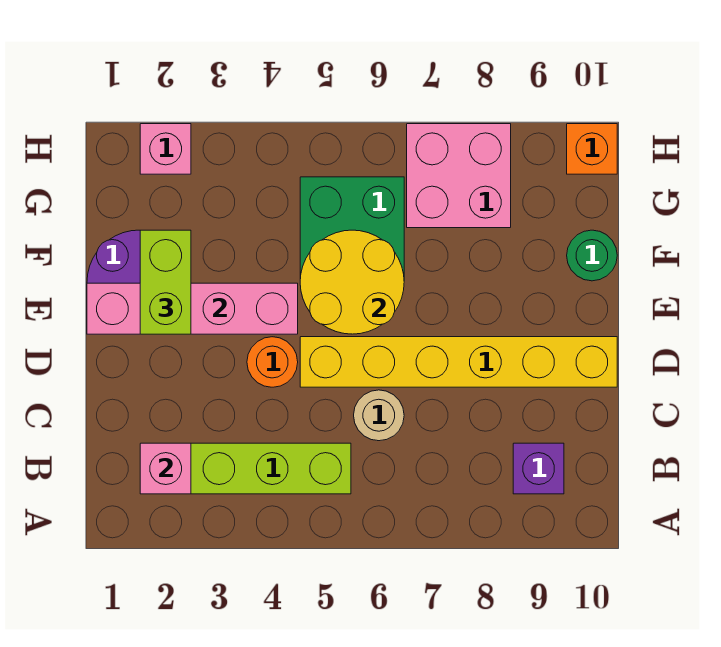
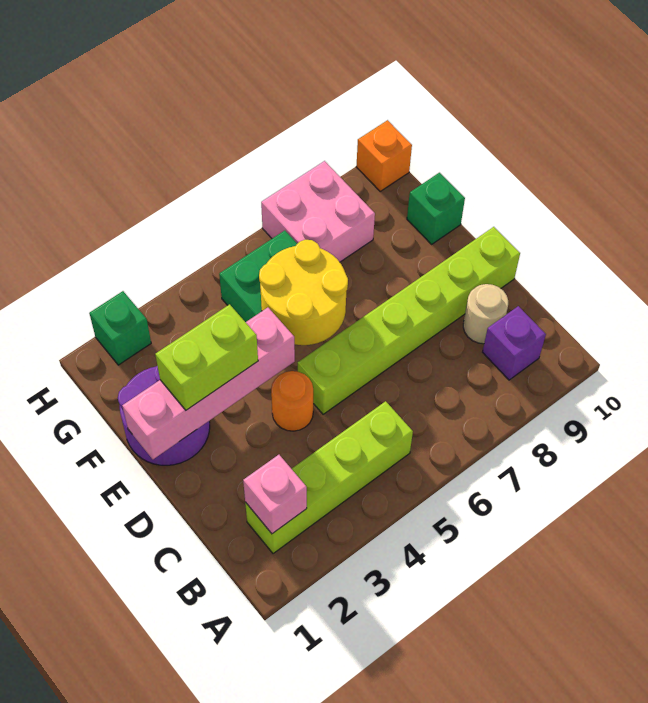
tan round brick C6 level 1 -> tan round brick C9 level 1
yellow brick D5:D10 level 1 -> lime brick D5:D10 level 1
lime brick E2:F2 level 3 -> lime brick E2:E3 level 3
green round brick F10 level 1 -> green brick F10 level 1
pink brick H2 level 1 -> green brick H2 level 1

